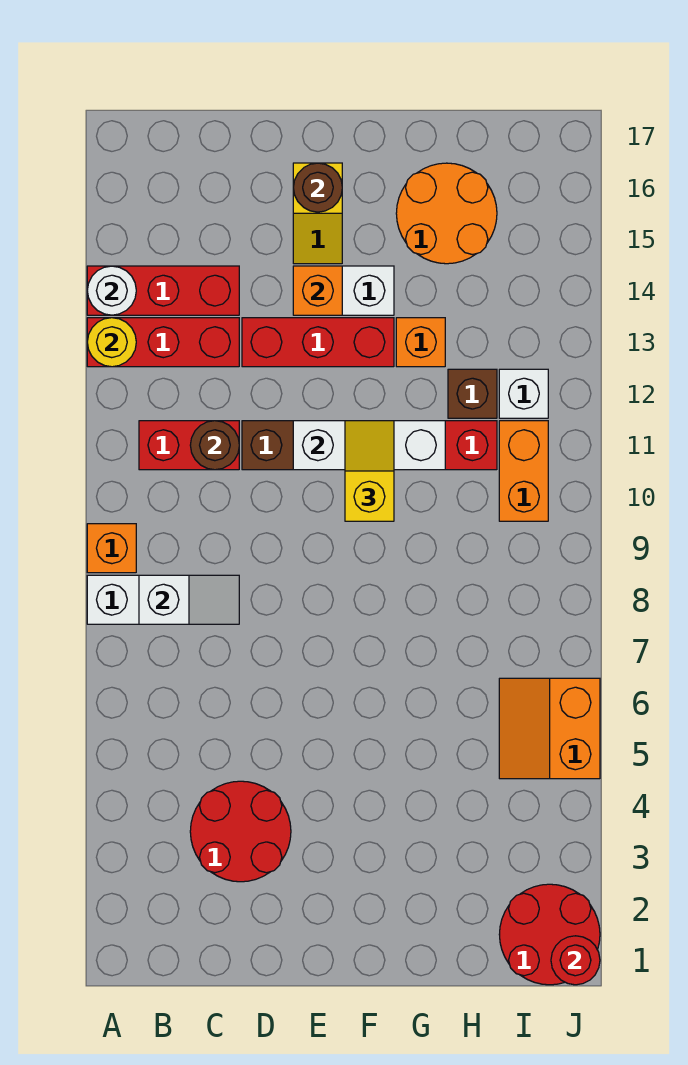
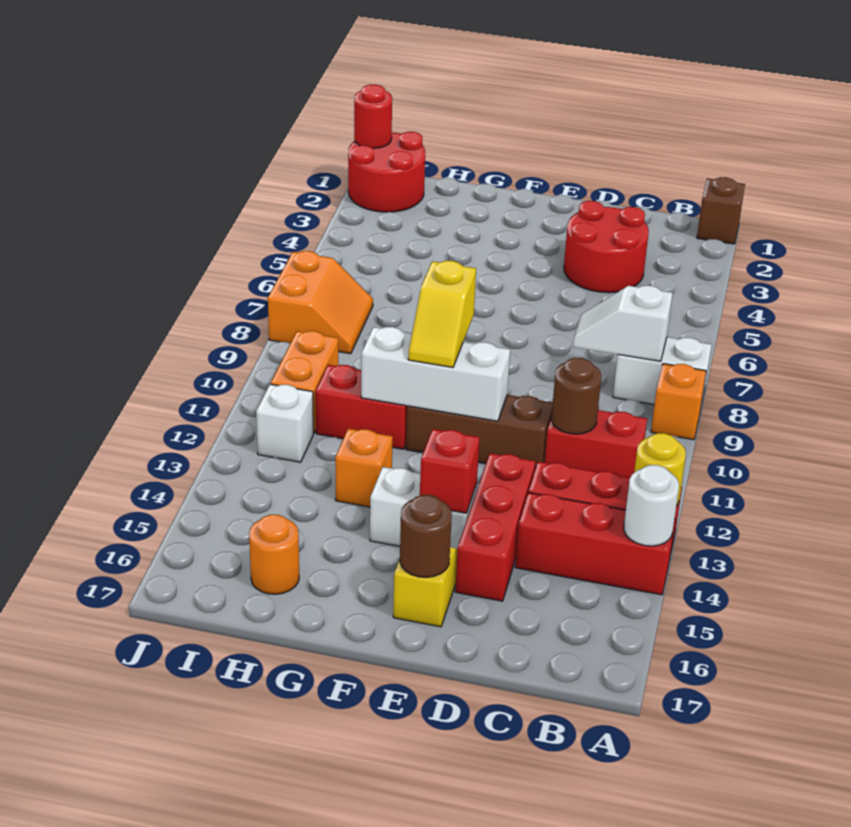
red brick D13:F13 level 1 -> red brick D13:D15 level 1
orange brick E14 level 2 -> red brick E14 level 2
orange round brick G15:H16 level 1 -> orange round brick H16 level 1
brown brick H12 level 1 -> brown brick A1 level 1
orange slope I5:J6 level 1 top J -> orange slope I7:J8 level 1 top J

